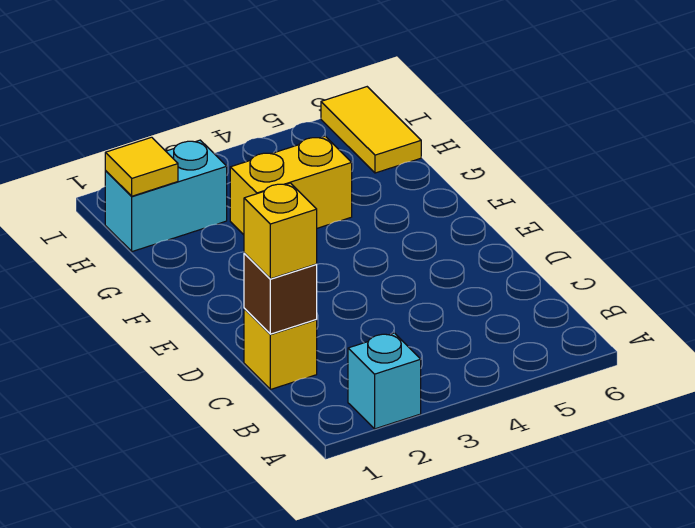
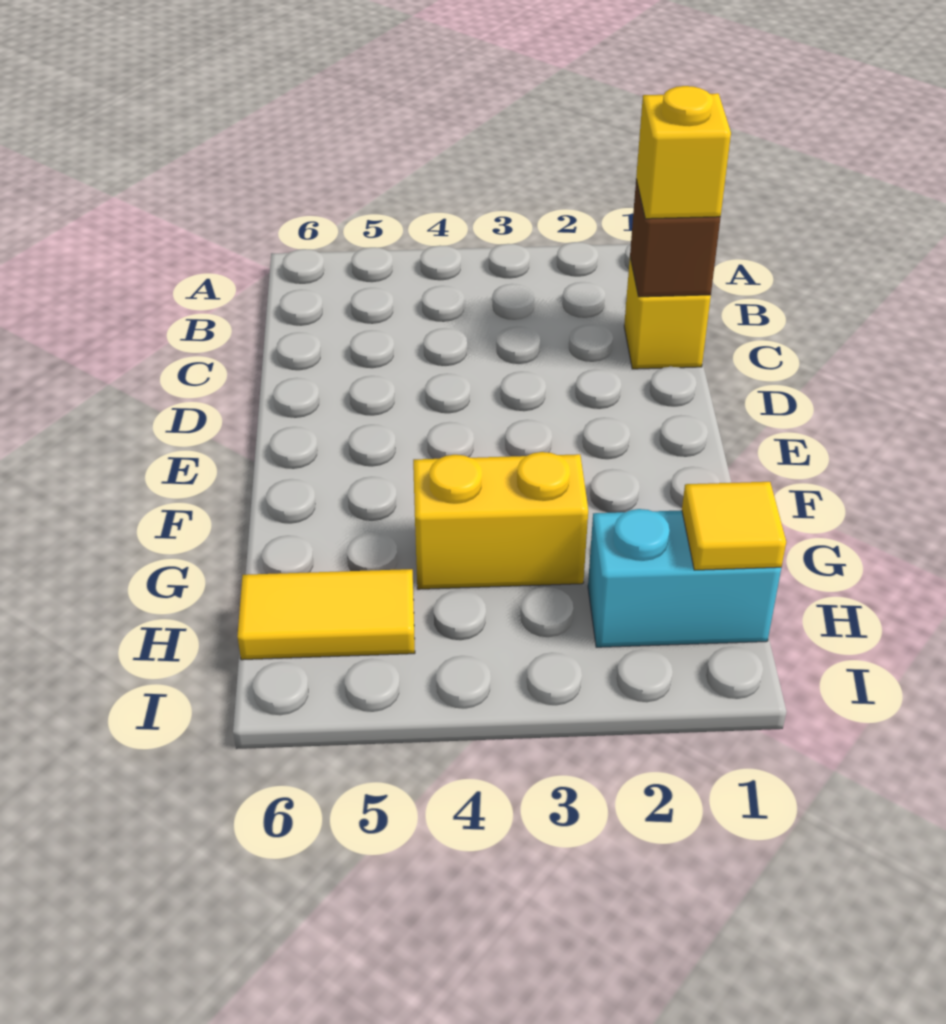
cyan brick A2 level 1 -> none
yellow tile H6:I6 level 1 -> yellow tile H5:H6 level 1

